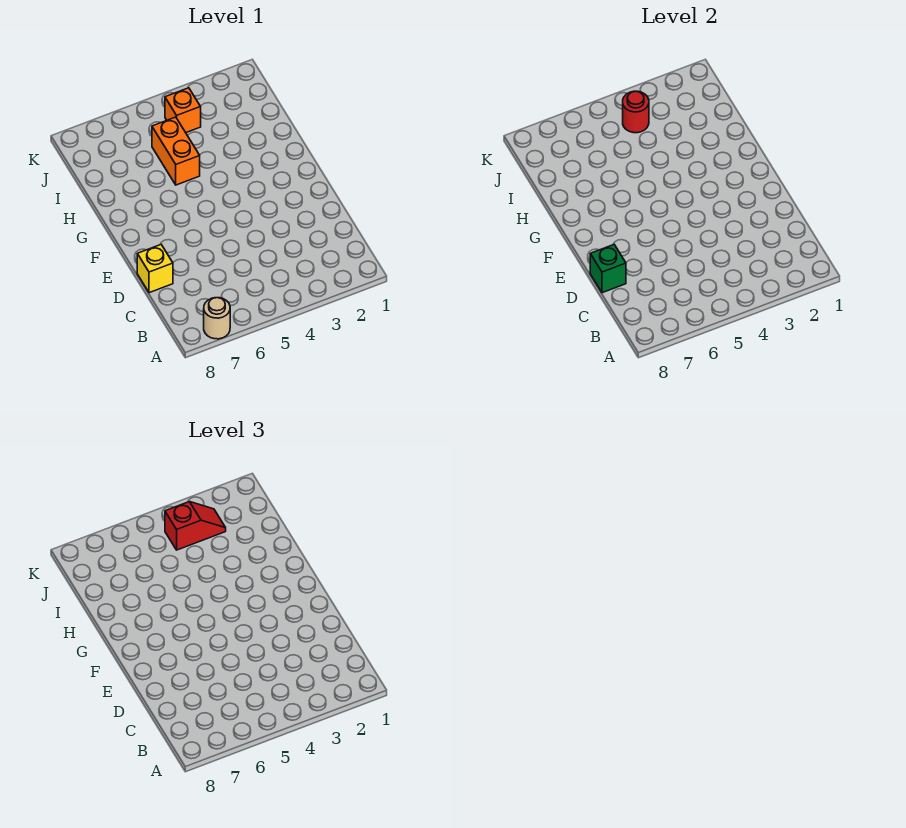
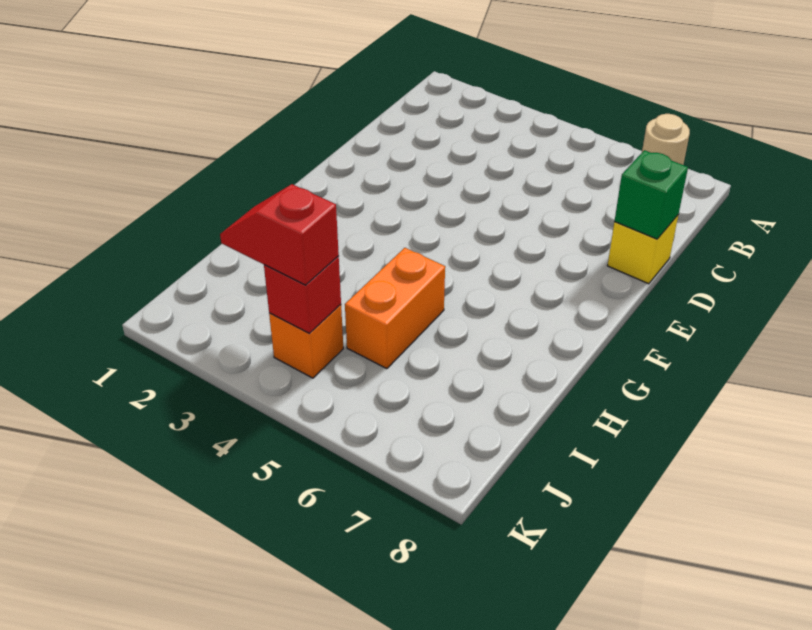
red round brick J4 level 2 -> red brick J4 level 2

